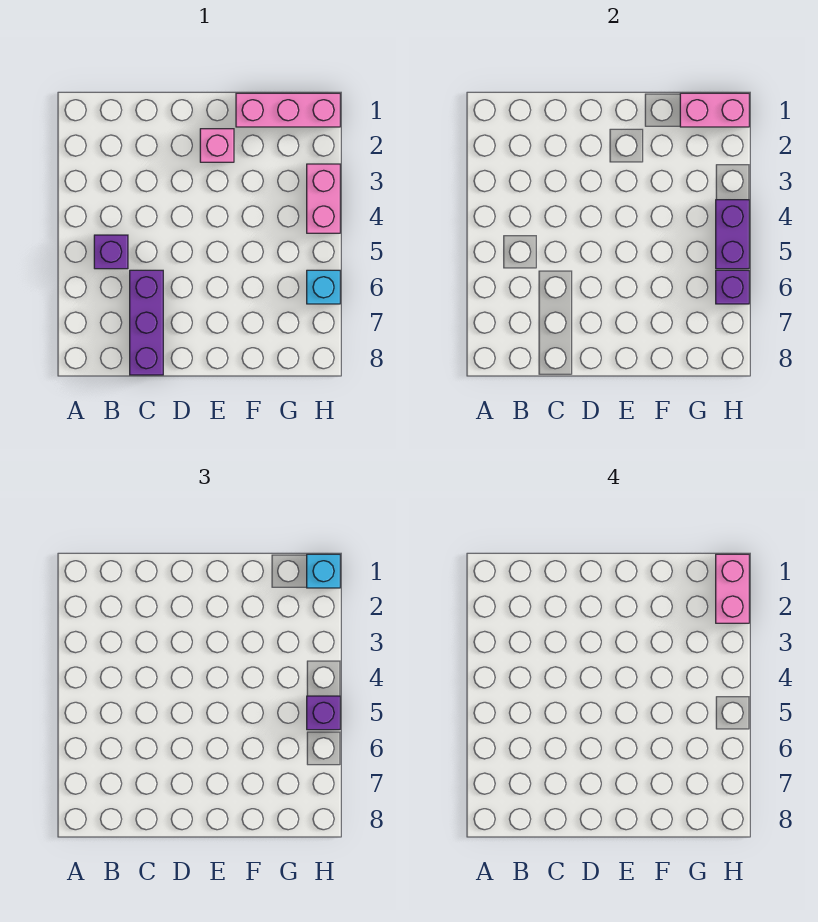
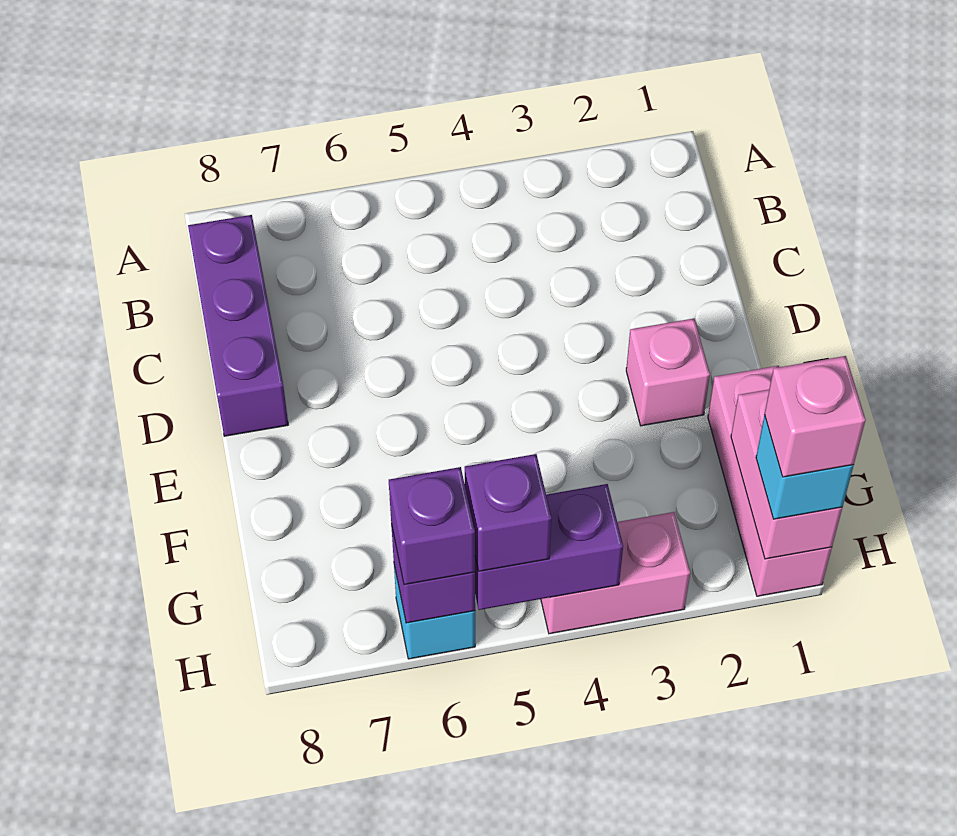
purple brick B5 level 1 -> purple brick H6 level 3
purple brick C6:C8 level 1 -> purple brick B8:D8 level 1
pink brick H1:H2 level 4 -> pink brick H1 level 4

